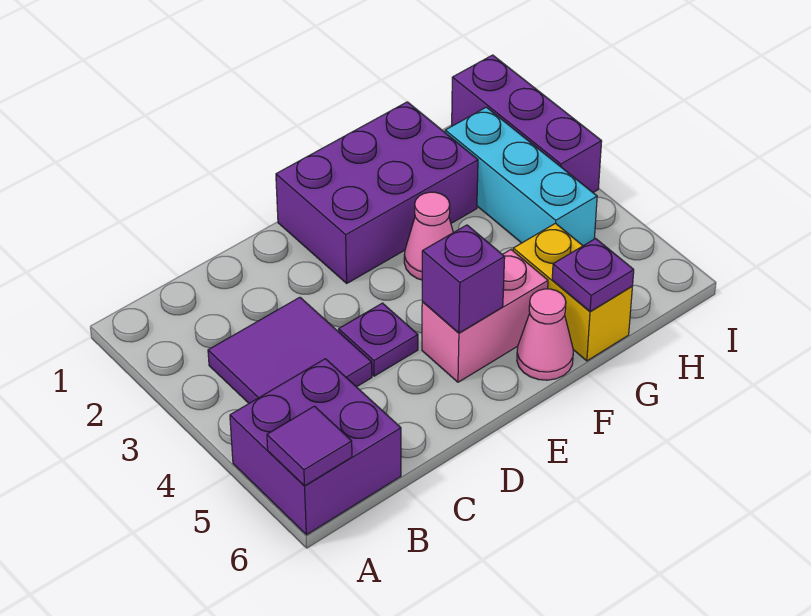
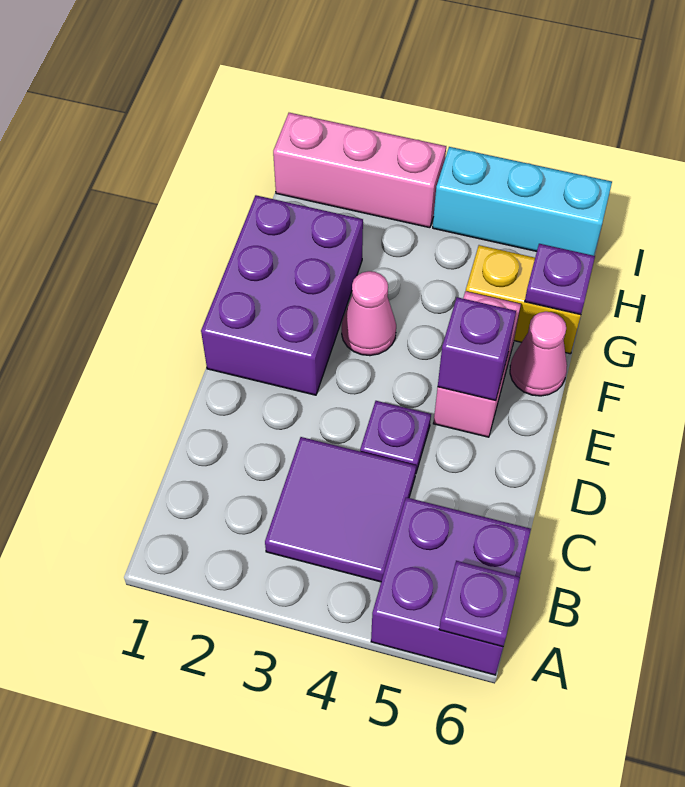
purple tile A6 level 2 -> purple plate A6 level 2
cyan brick H2:H4 level 1 -> cyan brick I4:I6 level 1
purple brick I1:I3 level 1 -> pink brick I1:I3 level 1

